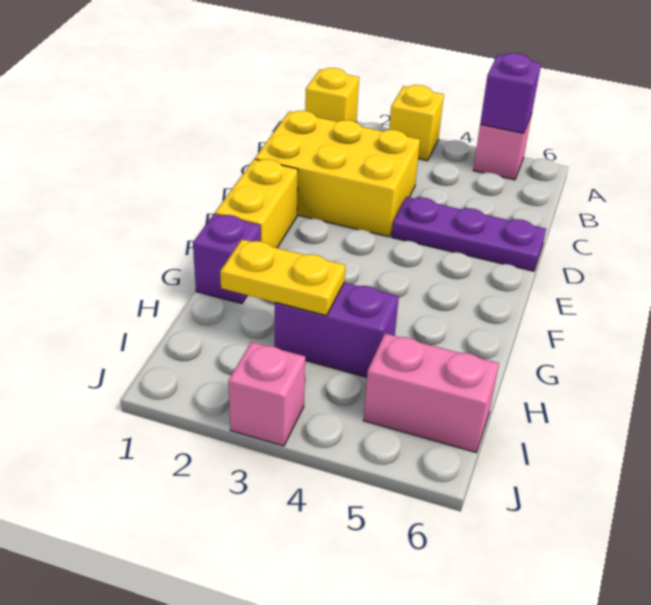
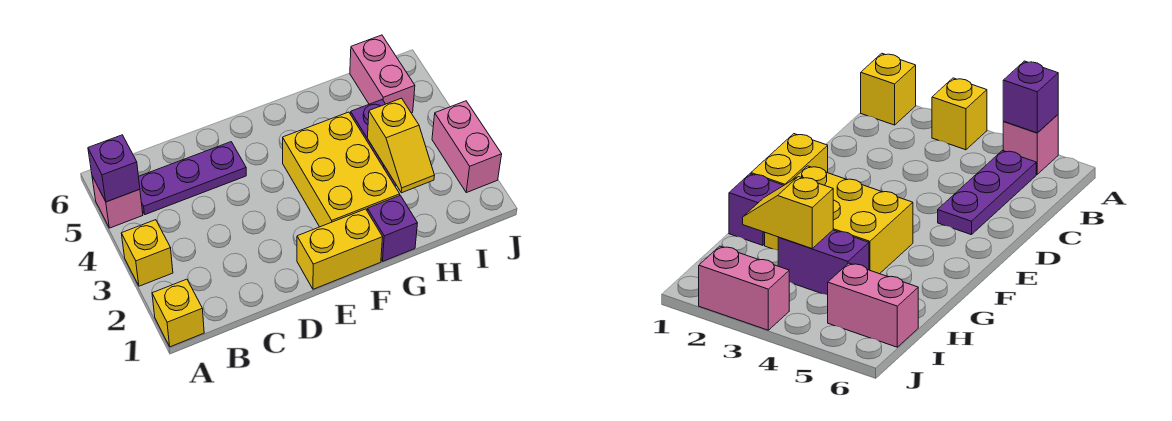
yellow brick C1:D3 level 1 -> yellow brick F2:G4 level 1
purple plate D4:D6 level 1 -> purple plate B5:D5 level 1
yellow plate H2:H3 level 2 -> yellow slope H2:H3 level 2 top 3
pink brick J3 level 1 -> pink brick J2:J3 level 1

